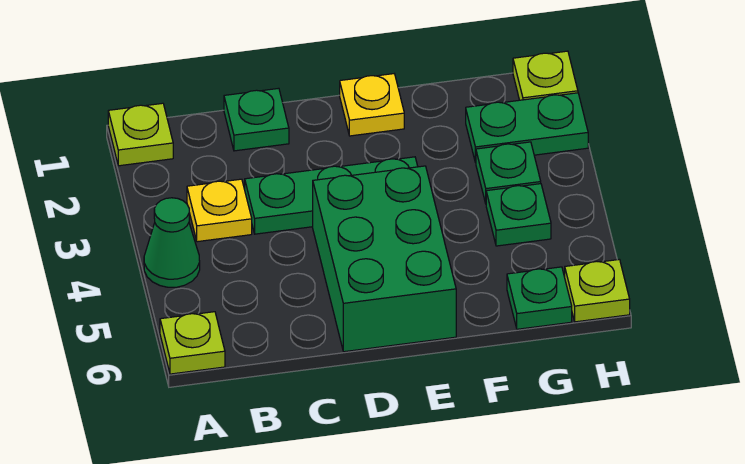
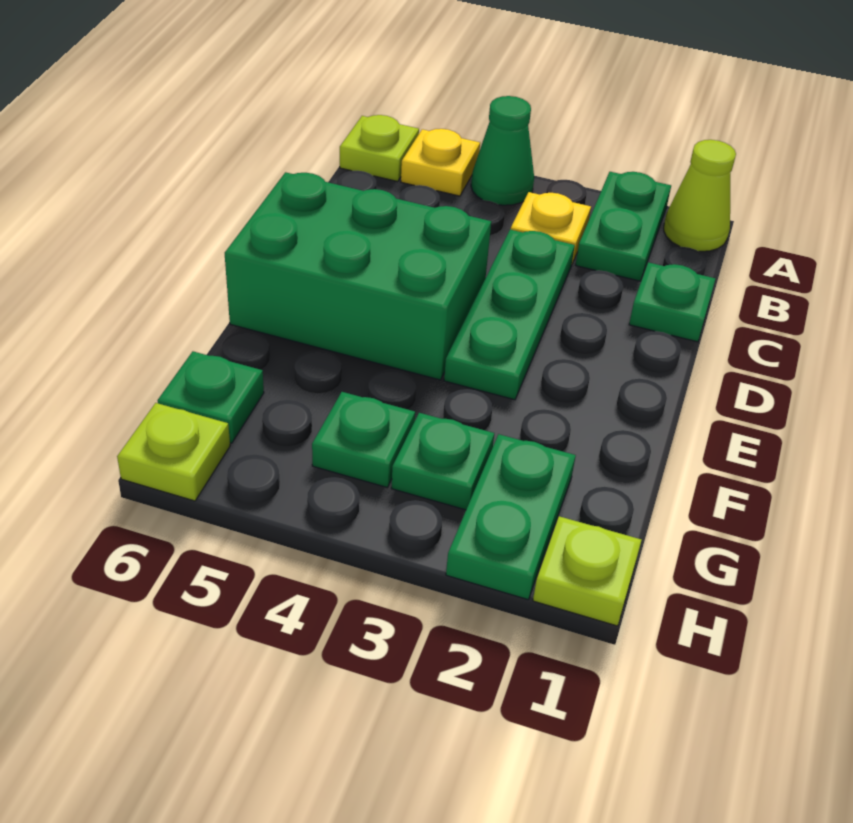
lime plate A1 level 1 -> lime cone A1 level 1
none -> green plate A2:B2 level 1
yellow plate E1 level 1 -> yellow plate A5 level 1

